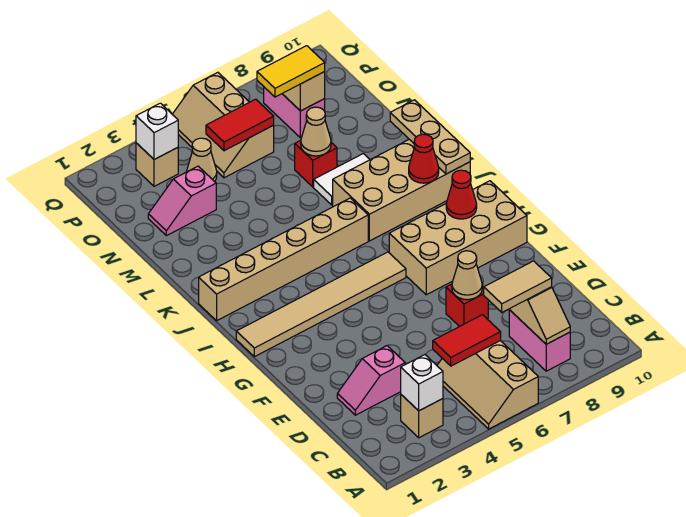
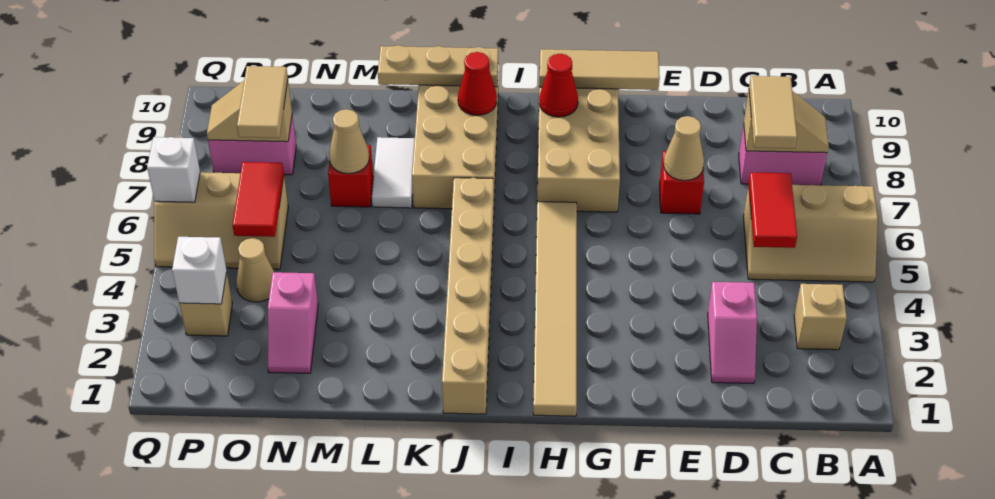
white brick B3 level 2 -> white brick Q6 level 2
none -> tan tile F10:H10 level 2
yellow tile O7:O8 level 3 -> tan tile O7:O8 level 3

